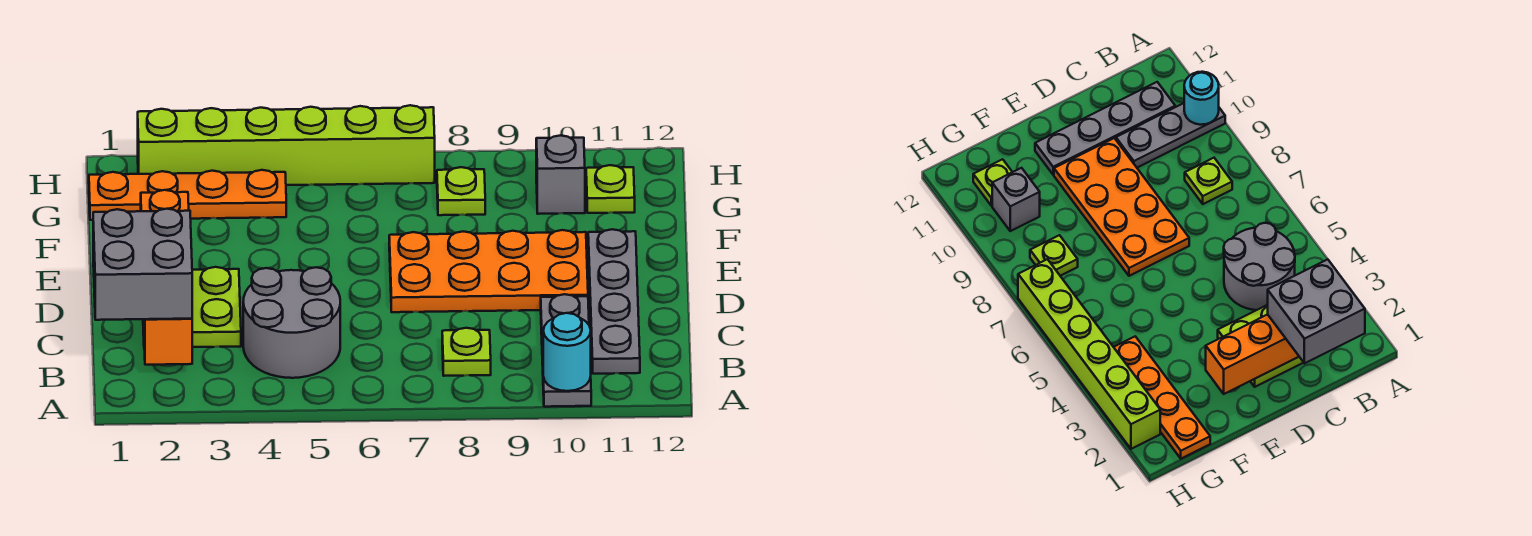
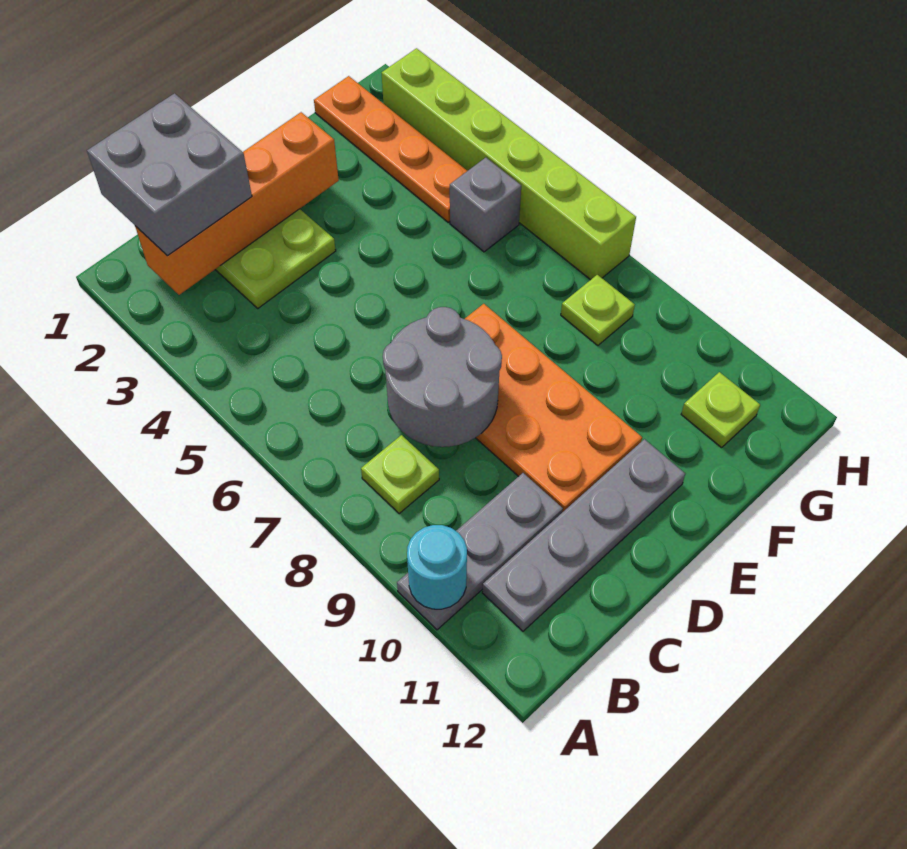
grey round brick B4:C5 level 1 -> grey round brick C7:D8 level 2
grey brick G10 level 1 -> grey brick G5 level 1

